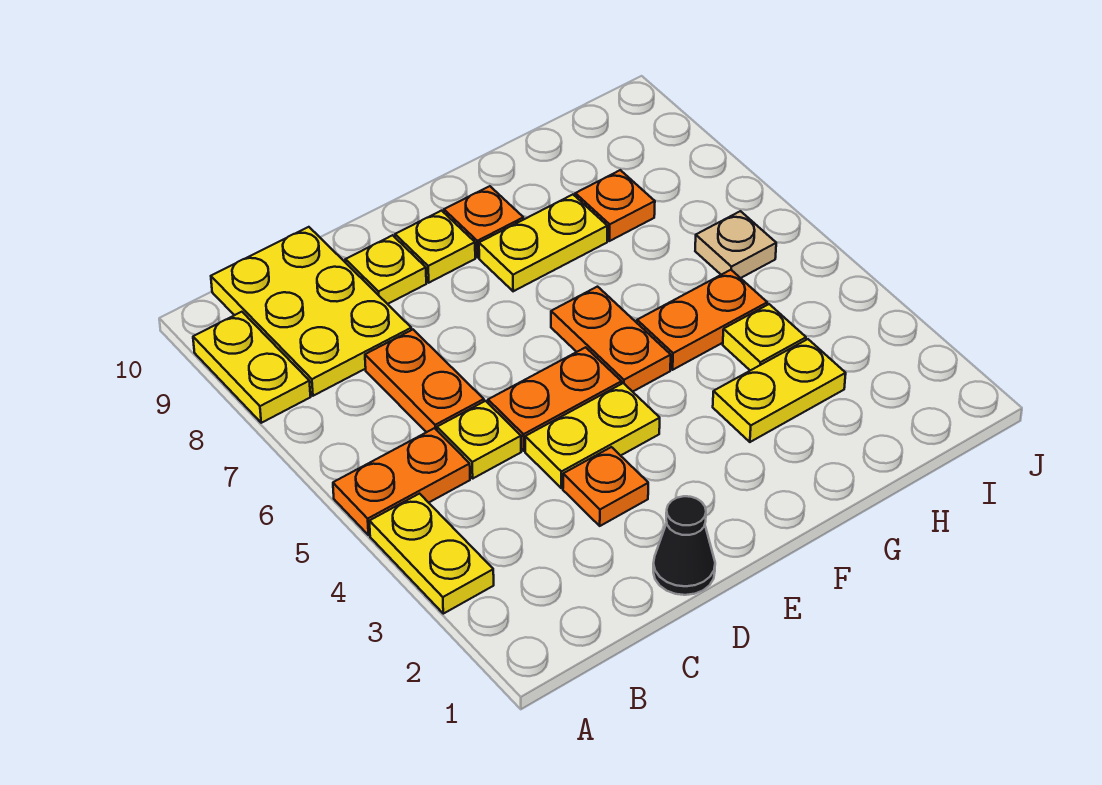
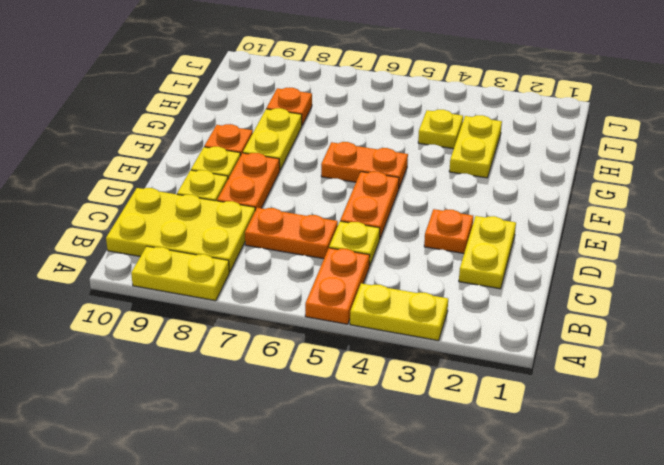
black cone D1 level 1 -> none
yellow plate D4:E4 level 1 -> yellow plate C2:D2 level 1
orange plate G5:H5 level 1 -> orange plate D8:E8 level 1
tan plate I6 level 1 -> none

